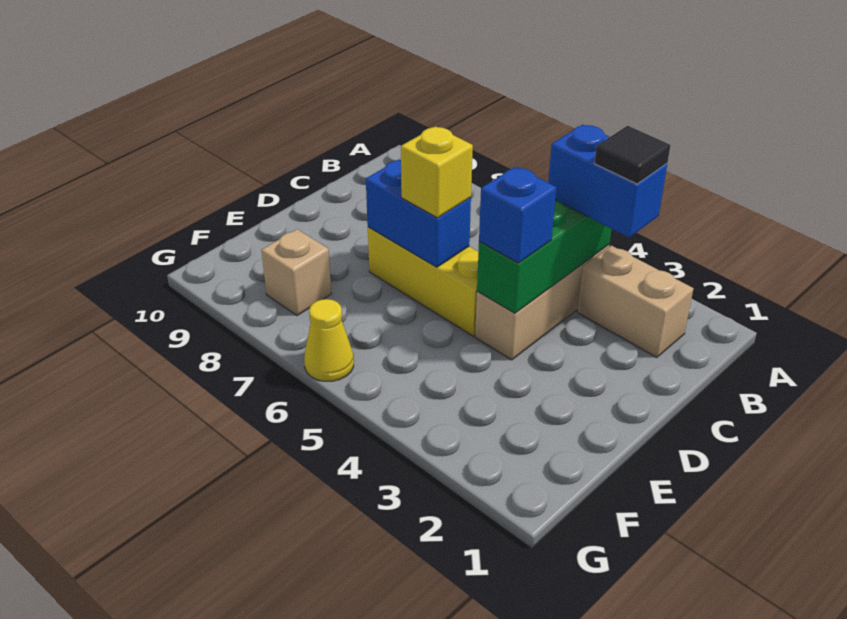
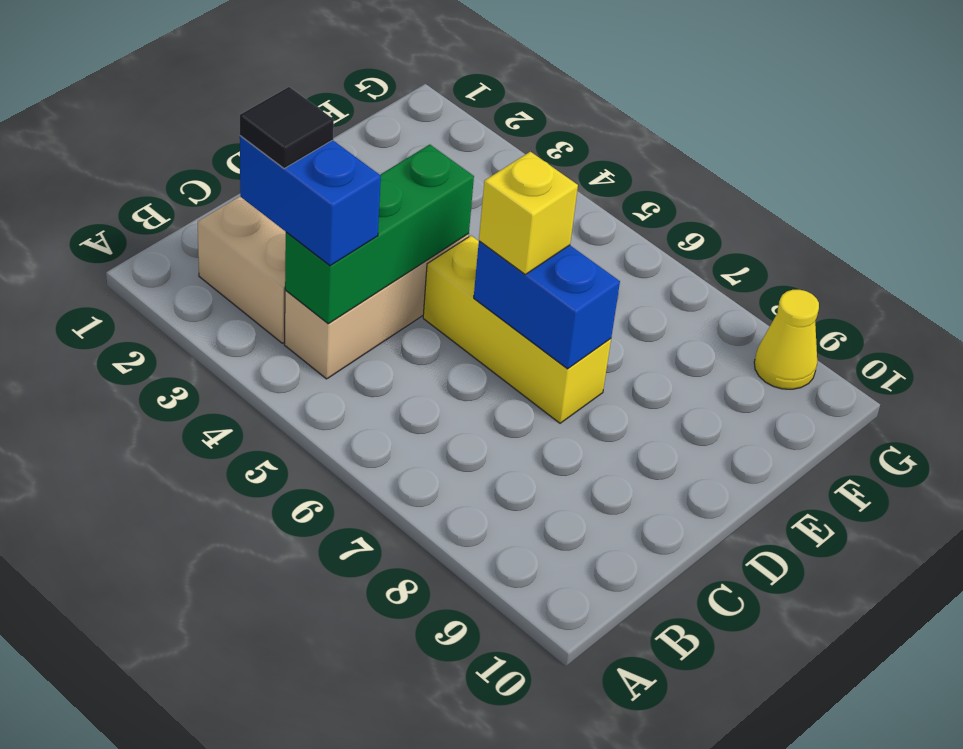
blue brick D4 level 3 -> none
tan brick F8 level 1 -> none
yellow cone G6 level 1 -> yellow cone G9 level 1

